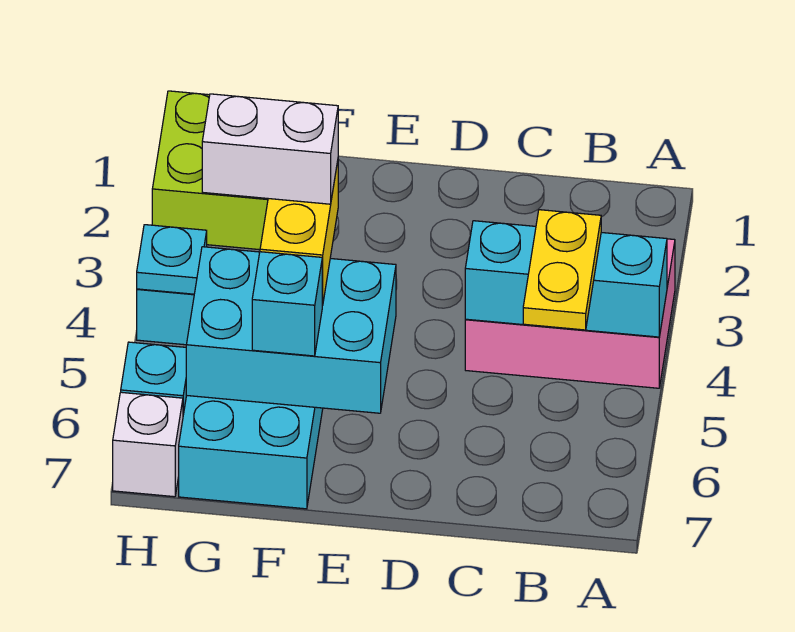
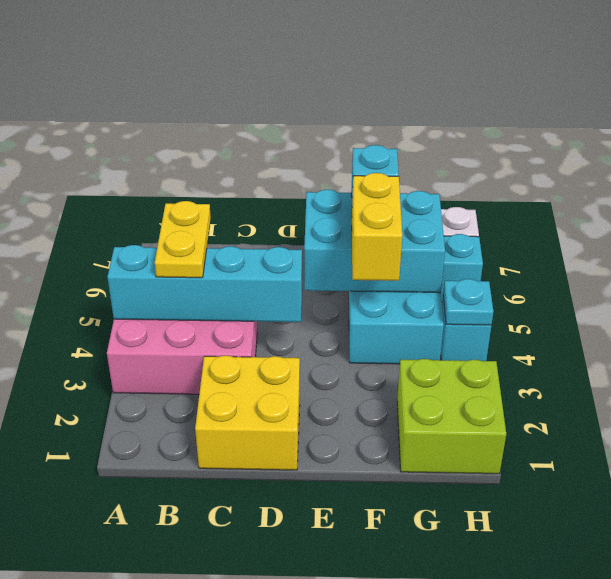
cyan brick A4:C4 level 2 -> cyan brick A4:D4 level 2
none -> yellow brick C1:D2 level 1
white brick F4:G4 level 4 -> none

